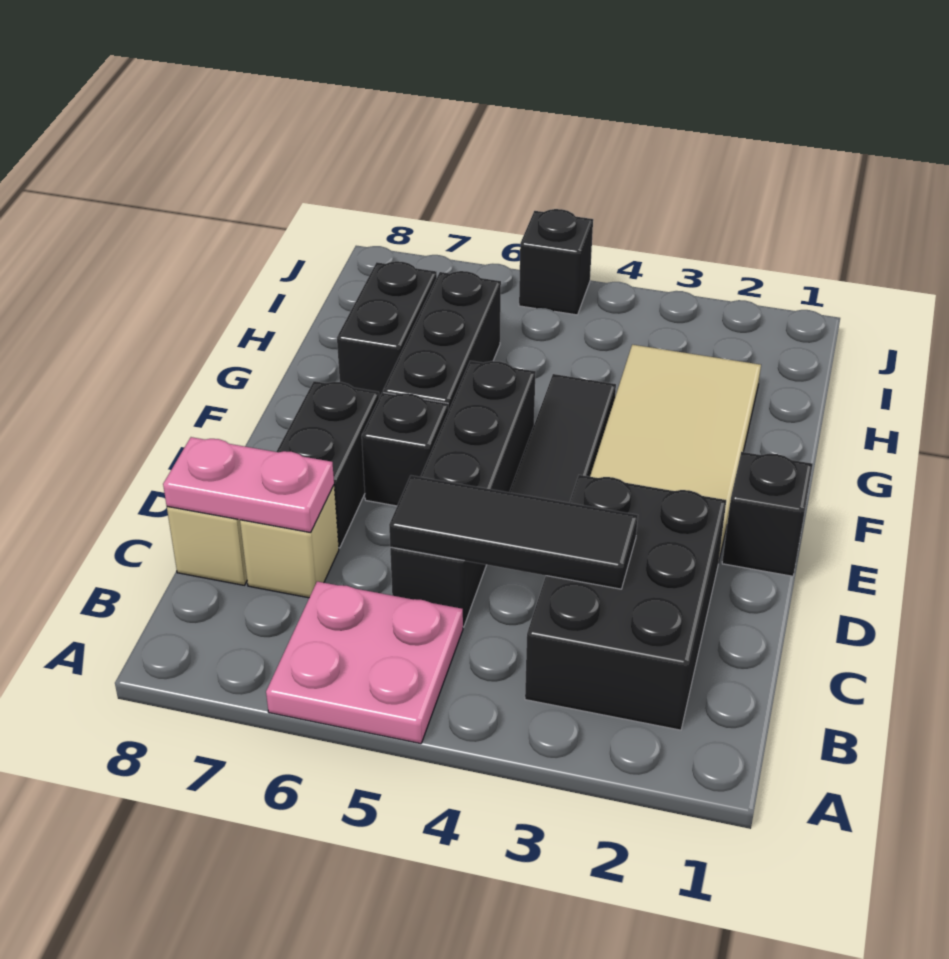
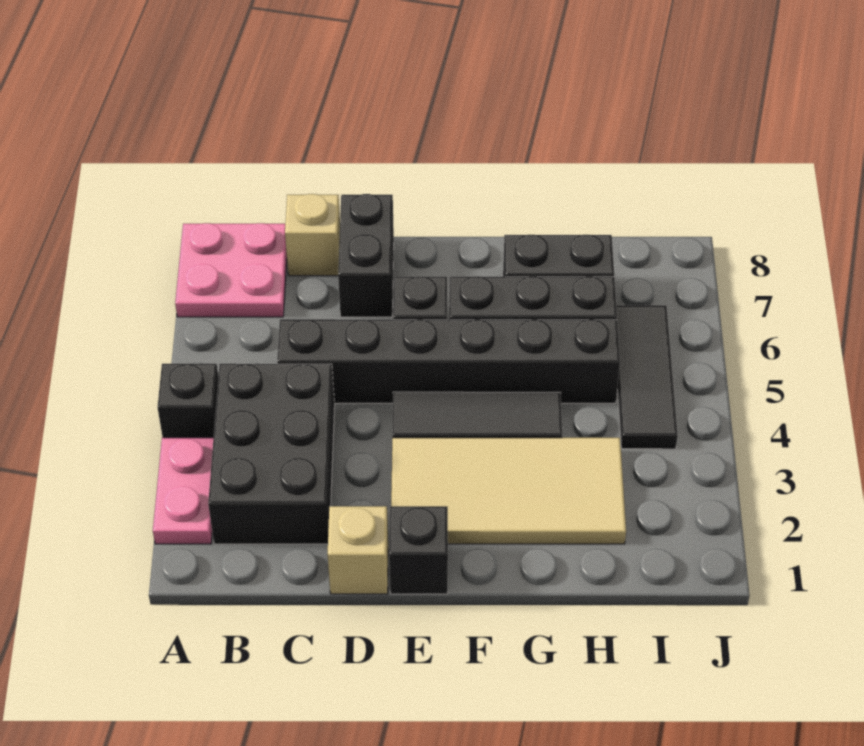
pink plate A5:B6 level 1 -> pink plate A7:B8 level 1
black brick B2:D3 level 1 -> black brick B2:C4 level 1
black tile C3:C5 level 2 -> black tile I4:I6 level 1
black brick C5:F5 level 1 -> black brick C5:H5 level 1
tan brick C7 level 1 -> tan brick D1 level 1
pink plate C7:C8 level 2 -> pink plate A2:A3 level 1
black brick D7:E7 level 1 -> black brick D7:D8 level 1
black brick J5 level 1 -> black brick A4 level 1

